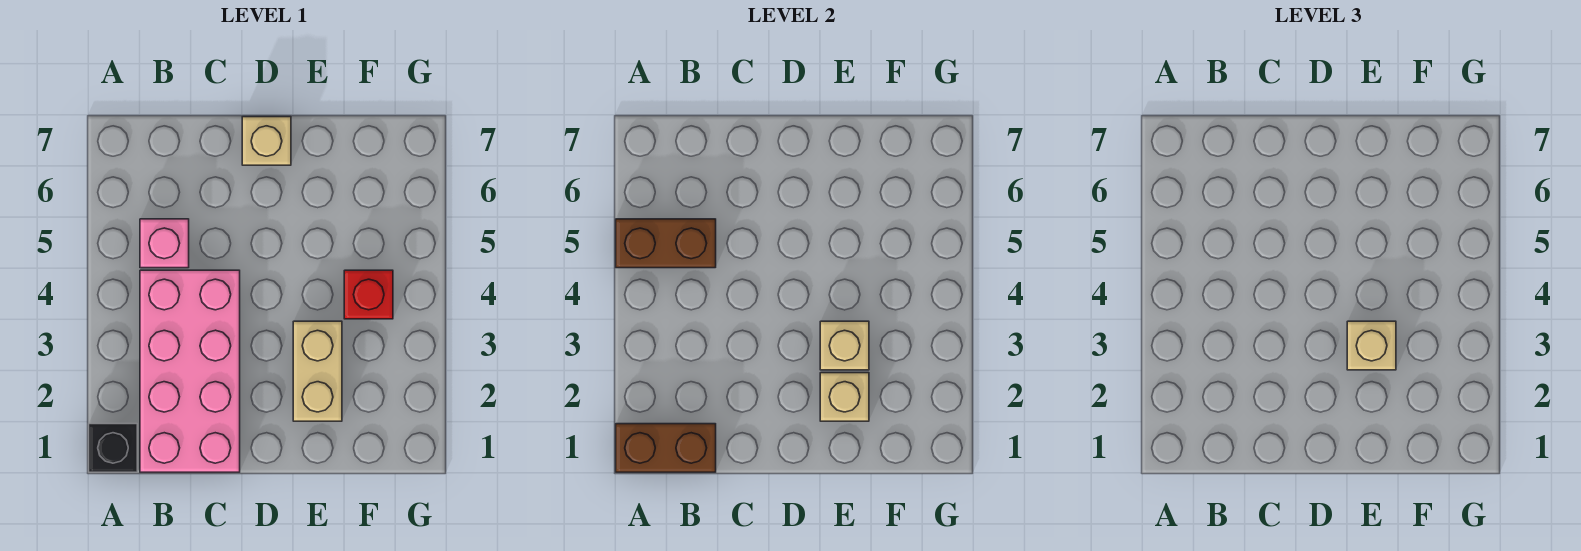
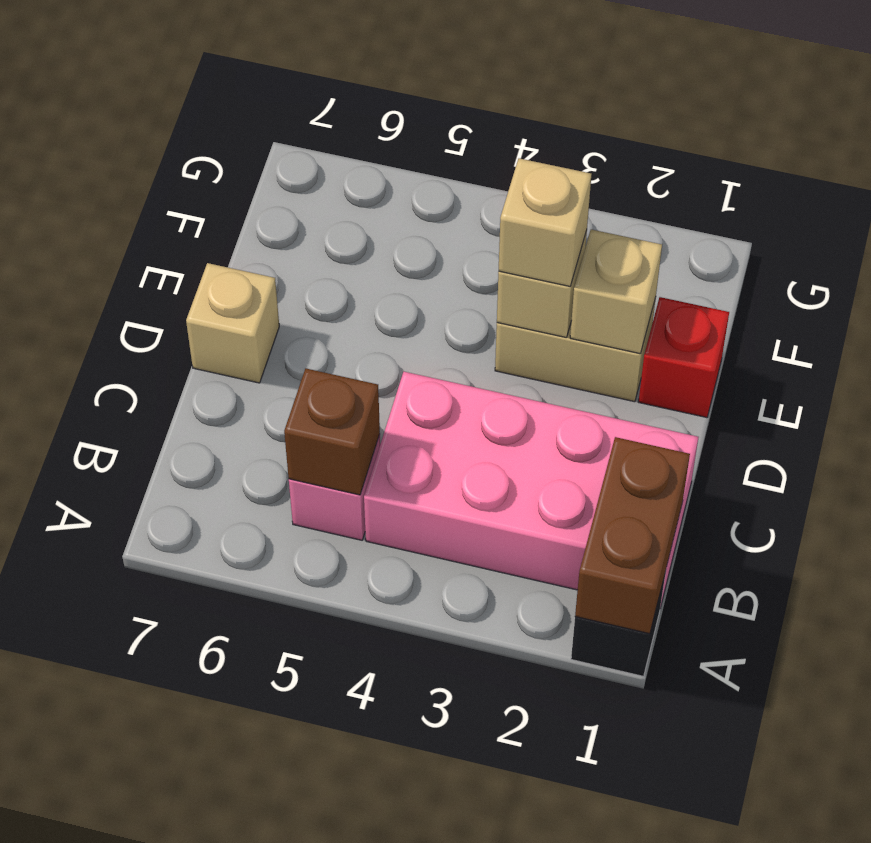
brown brick A5:B5 level 2 -> brown brick B5 level 2
red brick F4 level 1 -> red brick E1 level 1

